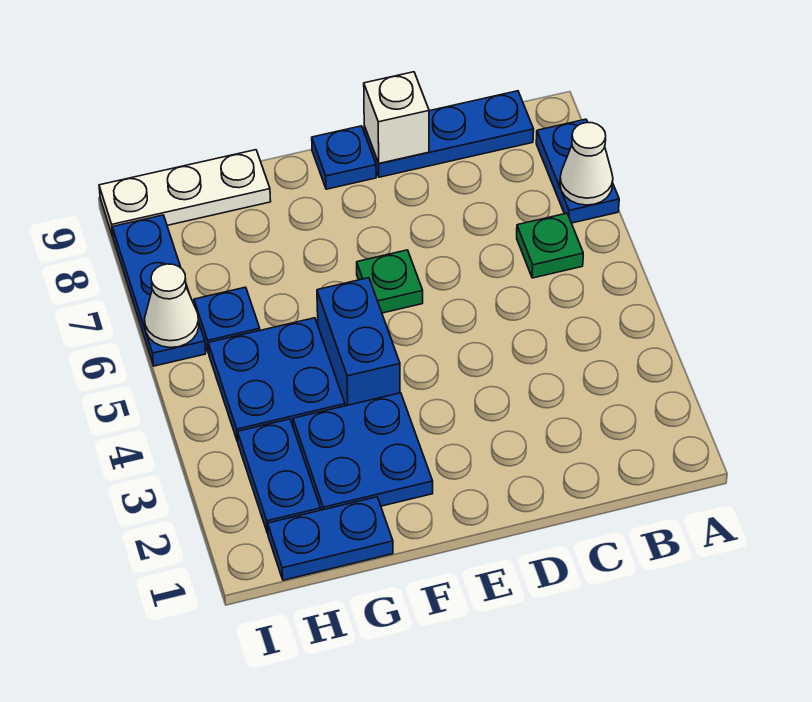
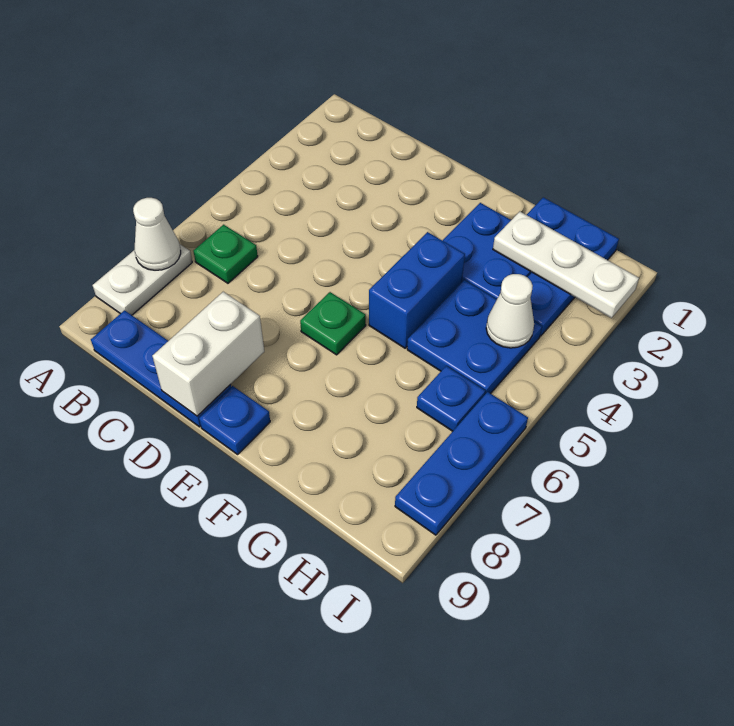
blue plate A7:A8 level 1 -> white plate A7:A8 level 1
white brick D9 level 2 -> white brick D8:D9 level 2
white plate G9:I9 level 1 -> white plate G2:I2 level 2
white cone I6 level 2 -> white cone H4 level 2

